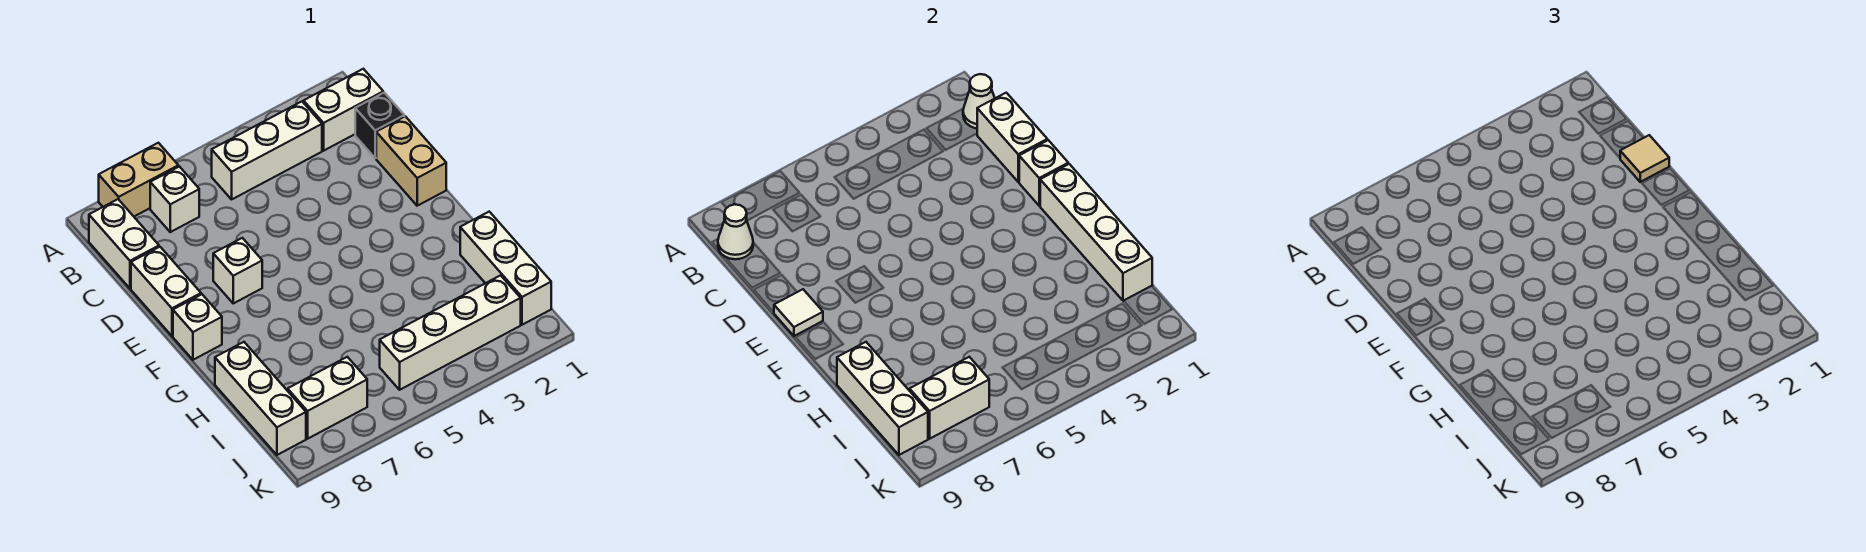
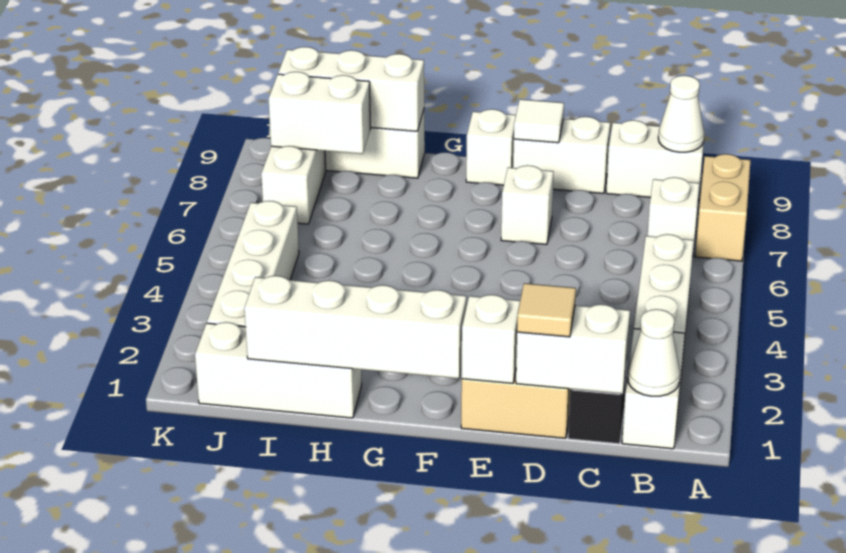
white brick J7:J8 level 2 -> white brick I8:J8 level 2

